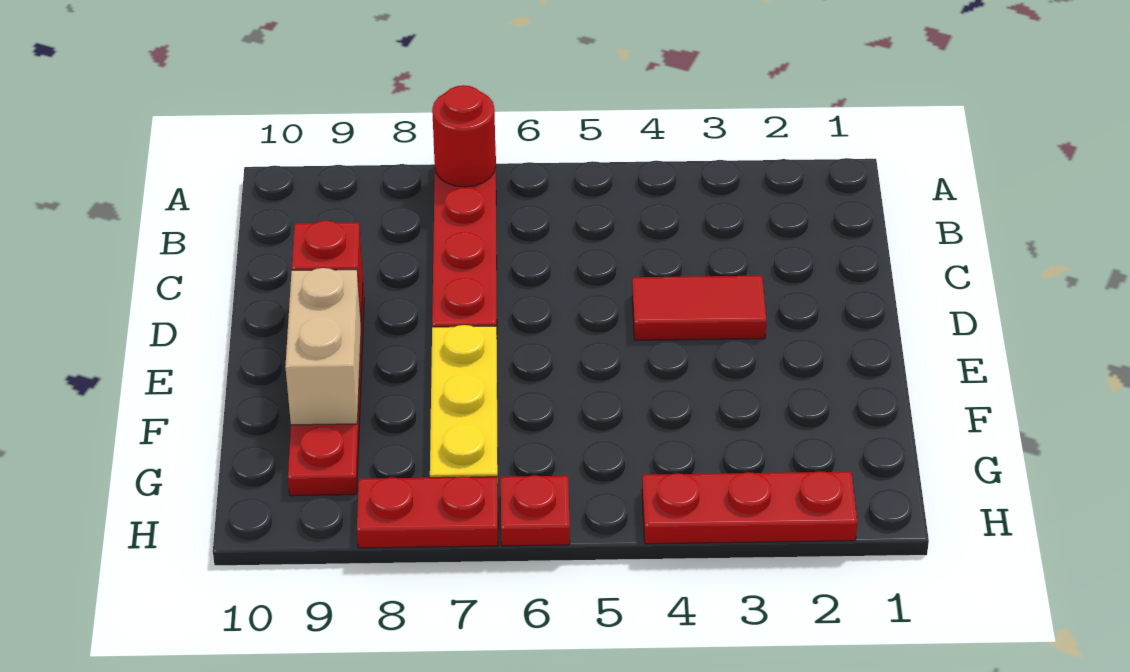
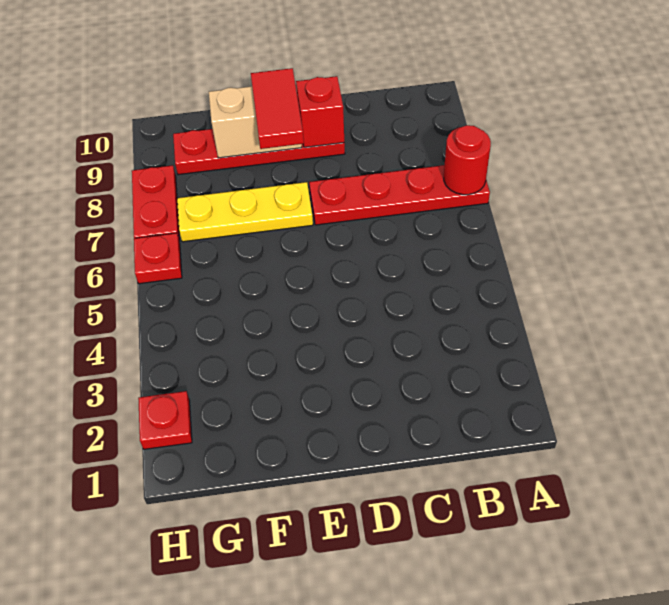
red tile D3:D4 level 1 -> red tile E8:E9 level 3
red plate H2:H4 level 1 -> red plate H2 level 1

